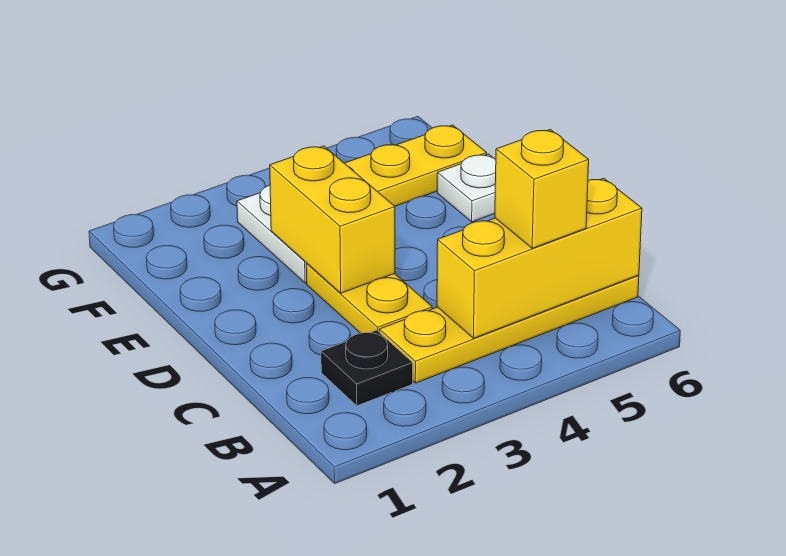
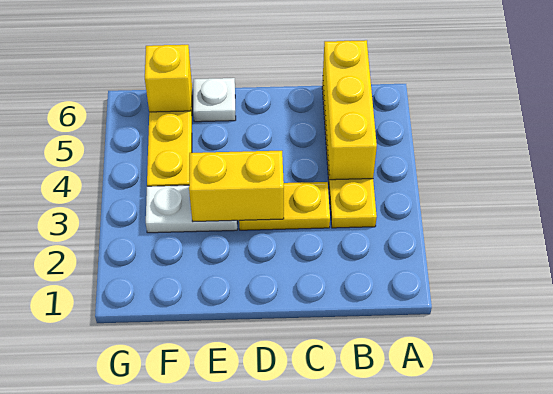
black plate B2 level 1 -> none
yellow brick B5 level 3 -> yellow brick F6 level 2

